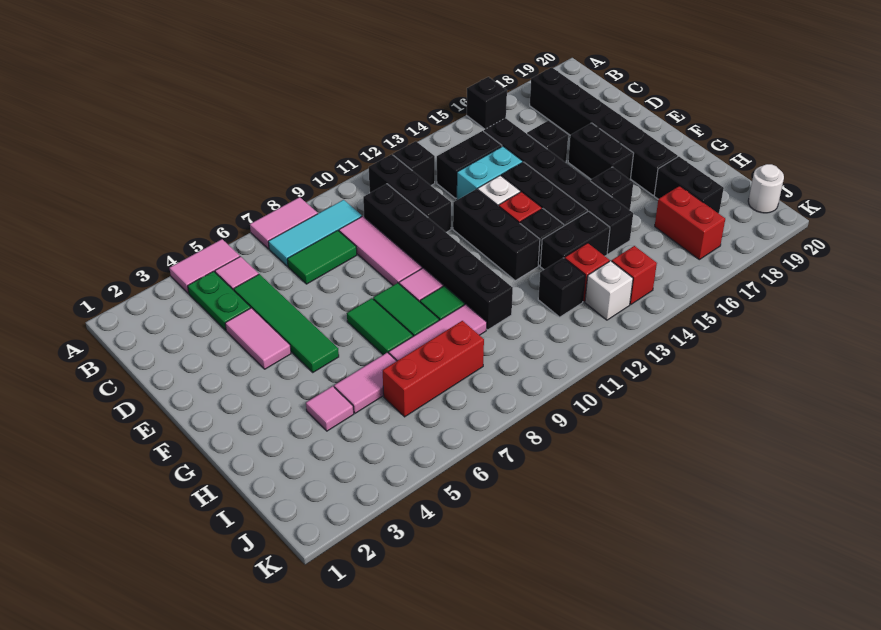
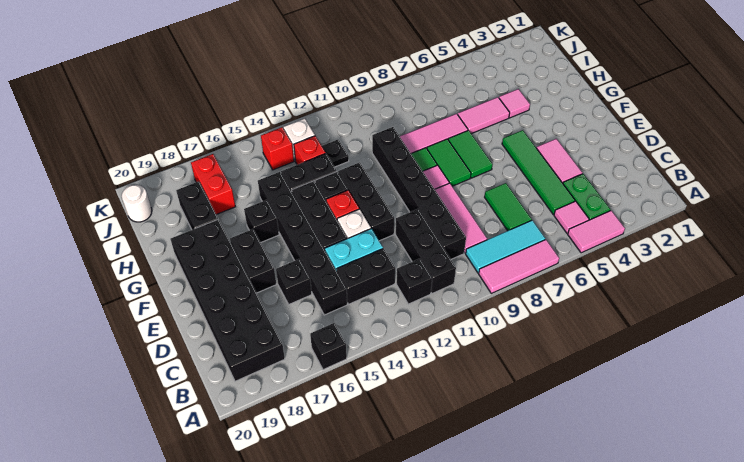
pink tile A7:A8 level 1 -> pink tile A7:A9 level 1
black brick B18:G18 level 1 -> black brick B18:G19 level 1
green tile C7:C8 level 1 -> green tile C7:D7 level 1
red brick I6:I8 level 1 -> none
black brick I12 level 1 -> black plate I12 level 1

